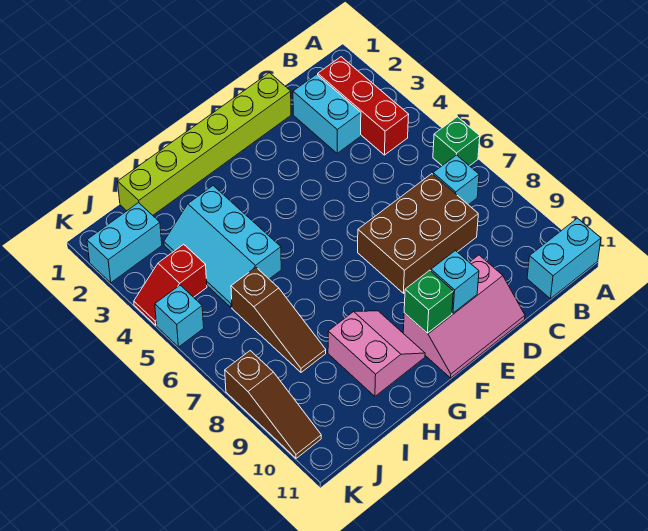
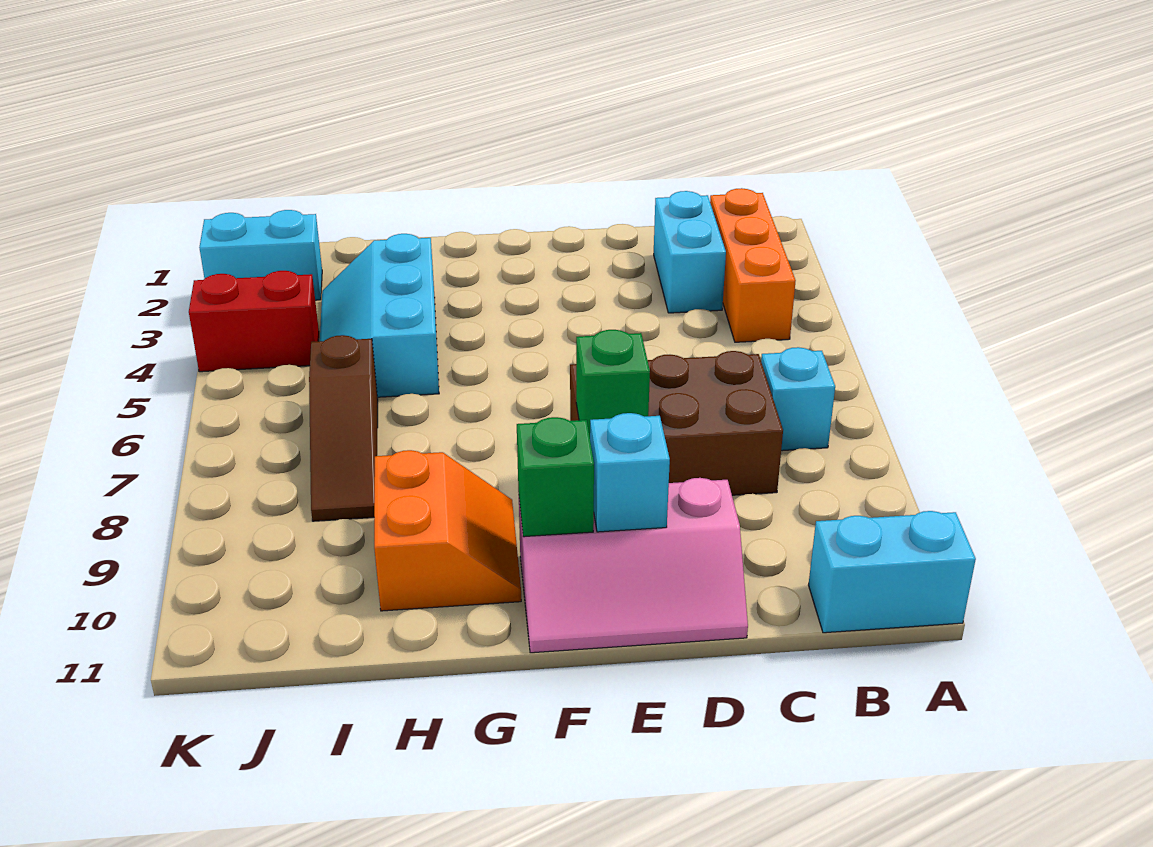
green brick A6 level 1 -> green brick E8 level 2
red brick B2:B4 level 1 -> orange brick B2:B4 level 1
lime brick D1:I1 level 1 -> none
pink slope G9:H10 level 1 top H -> orange slope G9:H10 level 1 top H
red slope J4:K4 level 1 top J -> red brick J4:K4 level 1
cyan brick K5 level 1 -> none
brown slope K8:K10 level 1 top 8 -> none

